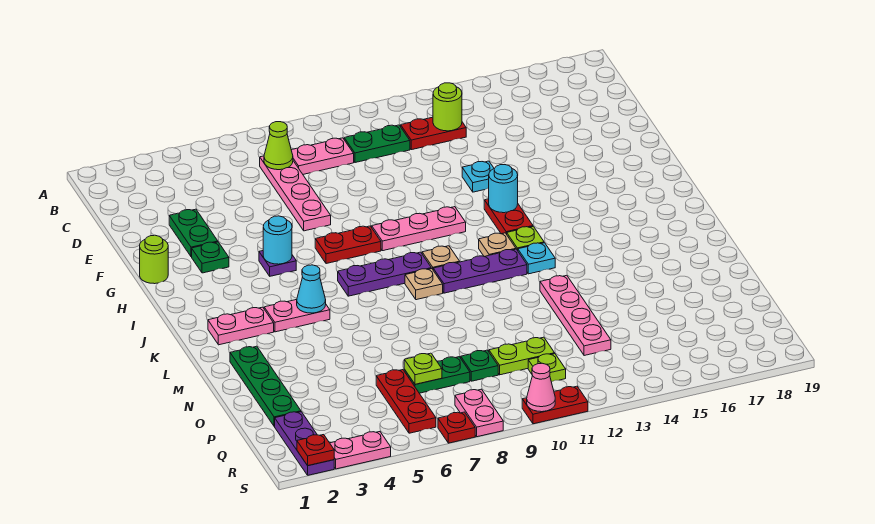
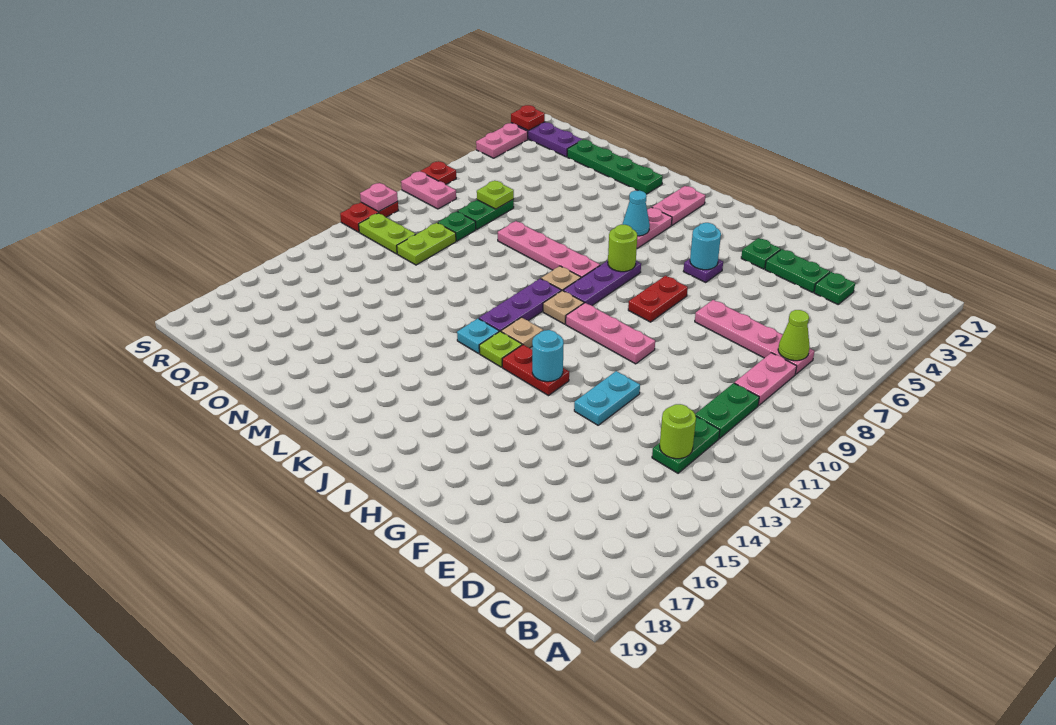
red plate C12:C13 level 1 -> green plate C12:C13 level 1
none -> green plate D3 level 1
cyan plate F13 level 1 -> cyan plate F12:F13 level 1
lime round brick G1 level 1 -> lime round brick J7 level 2
pink plate H9:H11 level 1 -> pink plate G10:I10 level 1
pink plate M13:P13 level 1 -> pink plate K8:N8 level 1
red plate P6:R6 level 1 -> none
lime plate Q11 level 1 -> lime plate Q11:R11 level 1
pink cone S10 level 2 -> pink plate S10 level 2

